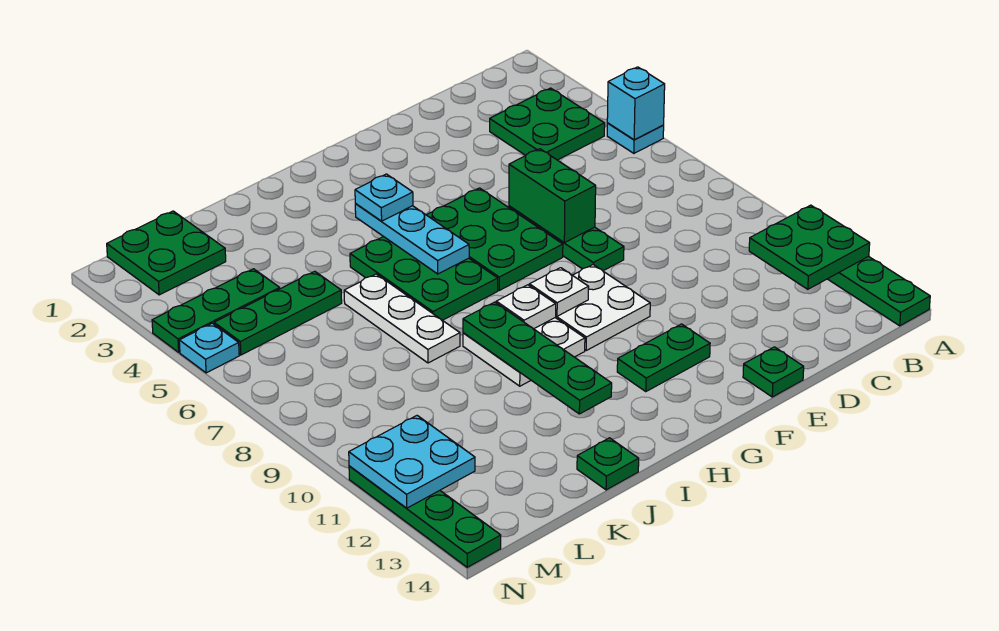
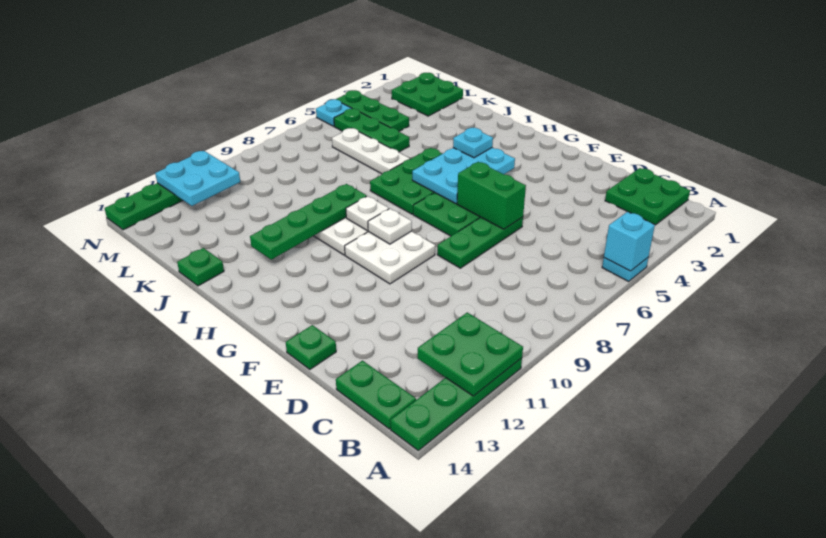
green plate B3:C4 level 1 -> green plate B1:C2 level 1
green brick E6:E7 level 2 -> green brick E6:F6 level 2
green plate F12:G12 level 1 -> green plate B14:C14 level 1
cyan plate H4:H6 level 2 -> cyan plate G4:H6 level 2
white plate J6:J8 level 1 -> white plate J6:L6 level 1

